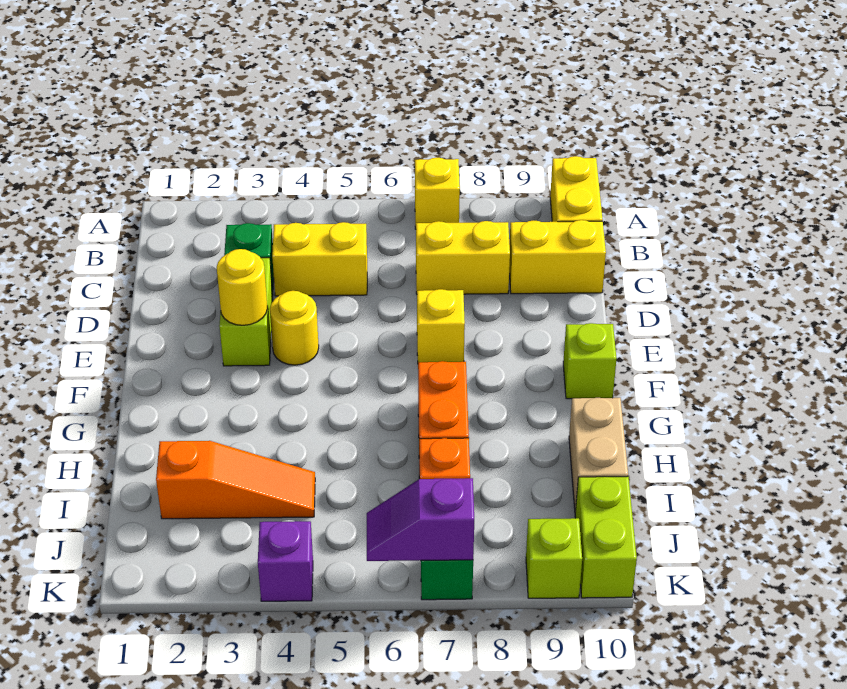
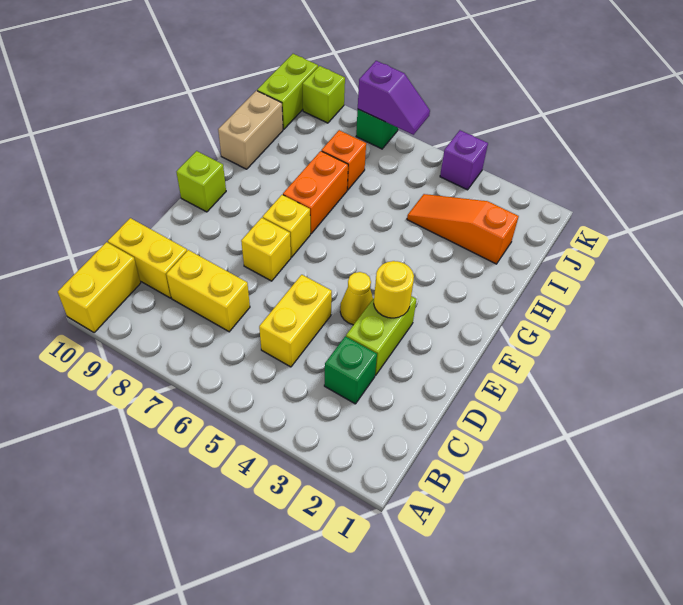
yellow brick A7 level 1 -> yellow brick F7 level 1
yellow brick C4:C5 level 1 -> yellow brick C5:D5 level 1
yellow round brick E4 level 1 -> yellow cone E4 level 1

